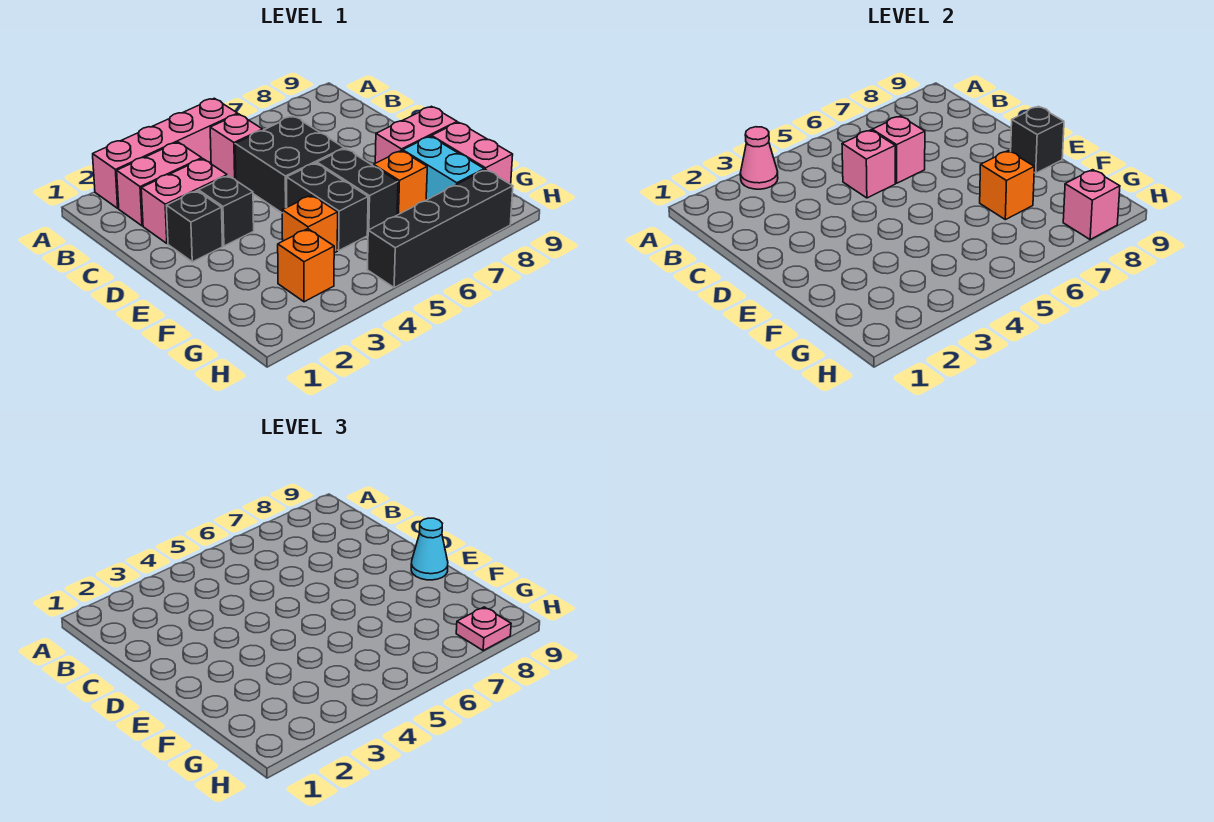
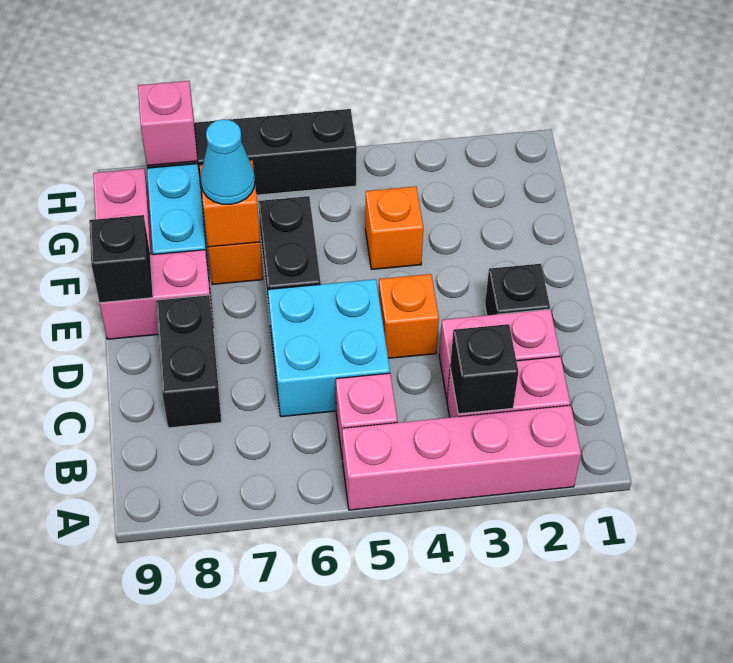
pink cone A3 level 2 -> none
black brick C5:D6 level 1 -> cyan brick C5:D6 level 1
pink brick C5 level 2 -> none
pink brick C6 level 2 -> none
black brick D3 level 1 -> black brick B3 level 2
black brick E5:F5 level 1 -> black brick C8:D8 level 1
cyan cone E9 level 3 -> cyan cone F7 level 3
orange brick G3 level 1 -> orange brick D4 level 1
pink plate H8 level 3 -> none

